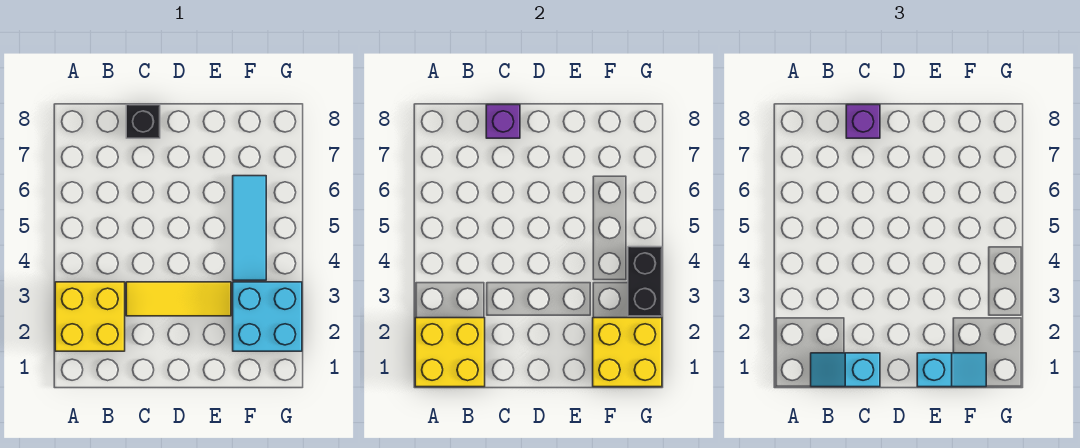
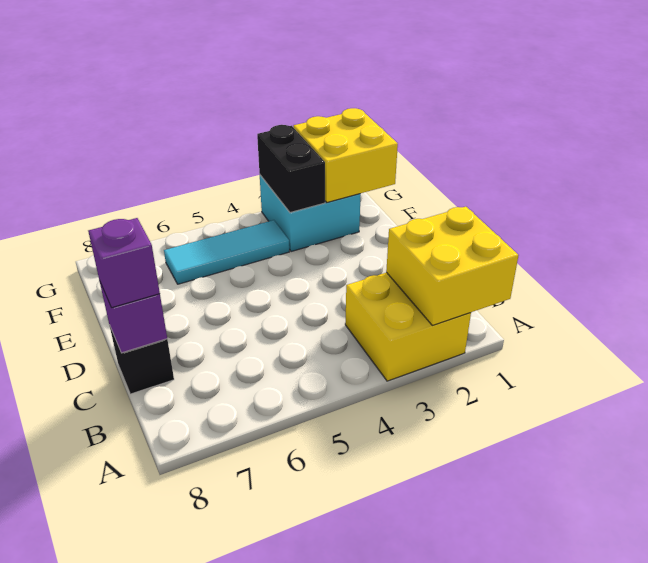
cyan slope B1:C1 level 3 top C -> none
yellow tile C3:E3 level 1 -> none
cyan slope E1:F1 level 3 top E -> none
black brick G3:G4 level 2 -> black brick F3:G3 level 2

